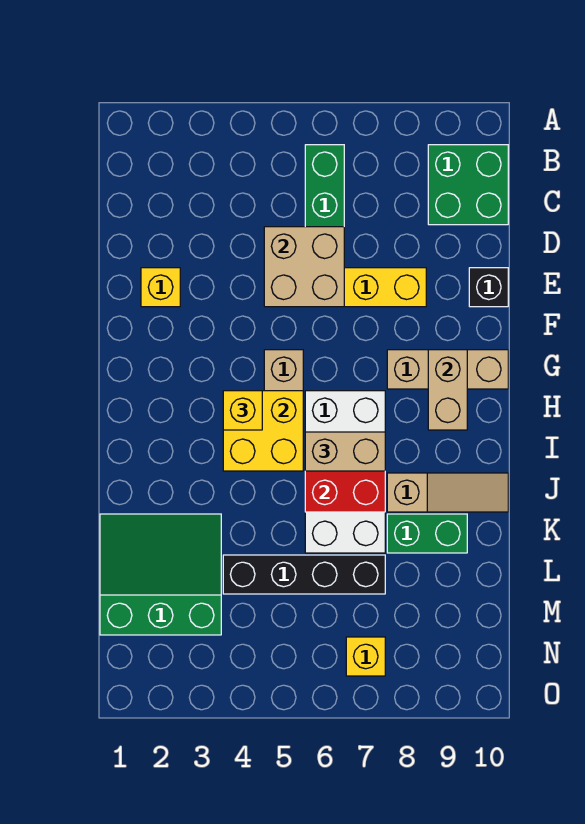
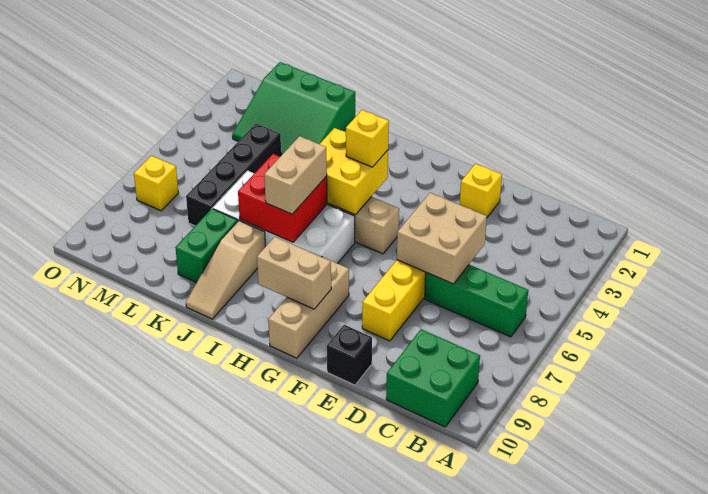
green slope K1:M3 level 1 top M -> green slope K1:M3 level 1 top 1

